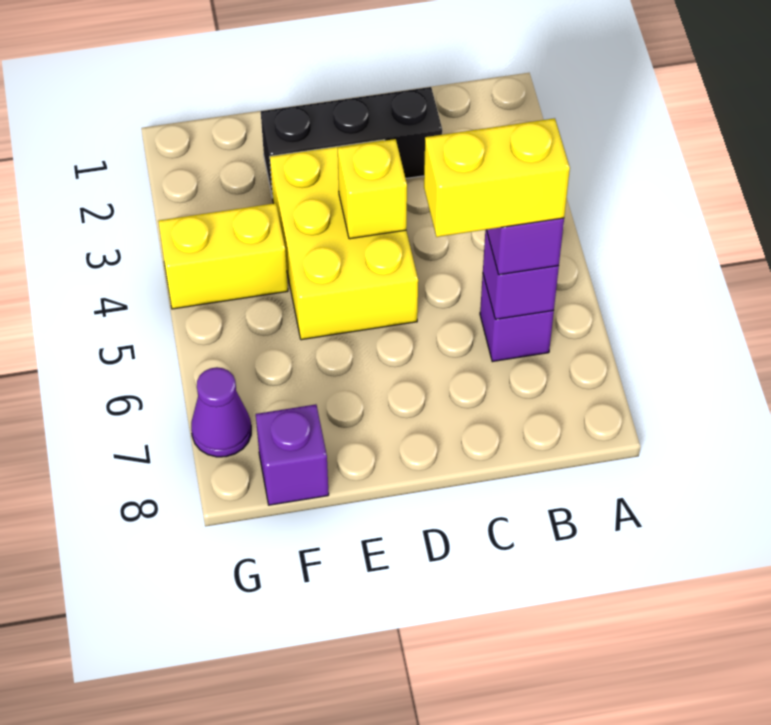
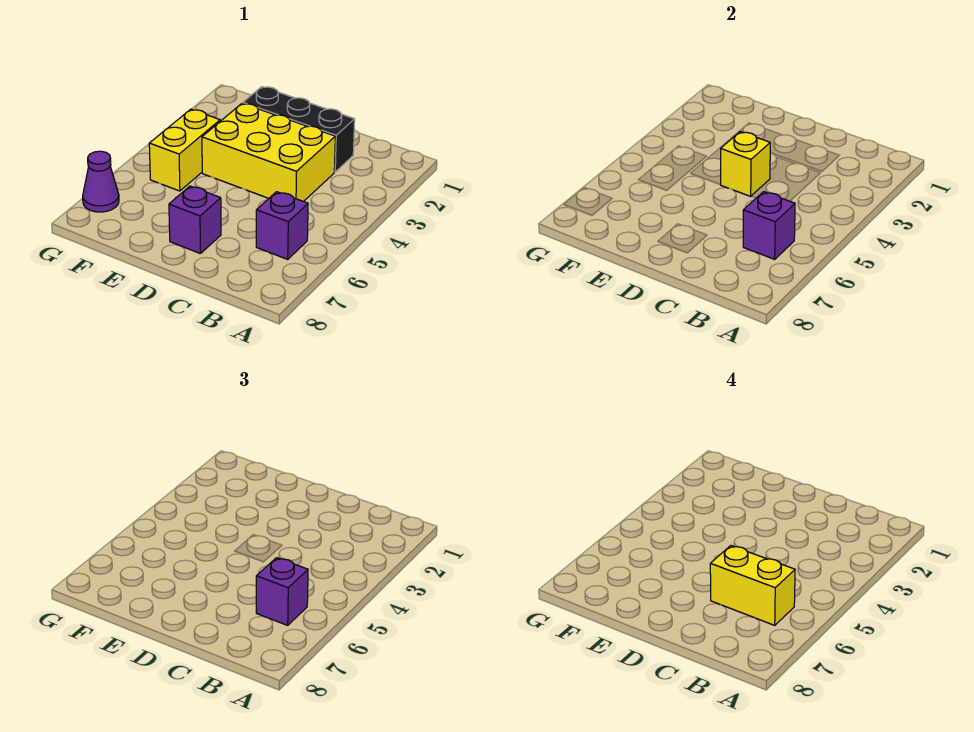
yellow brick D3:E5 level 1 -> yellow brick C3:E4 level 1
yellow brick F4:G4 level 1 -> yellow brick F4:F5 level 1
purple brick F8 level 1 -> purple brick D7 level 1

